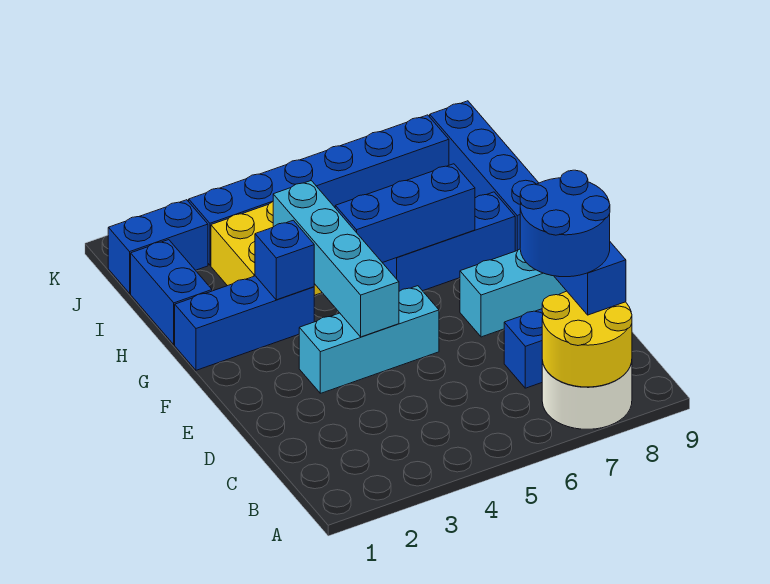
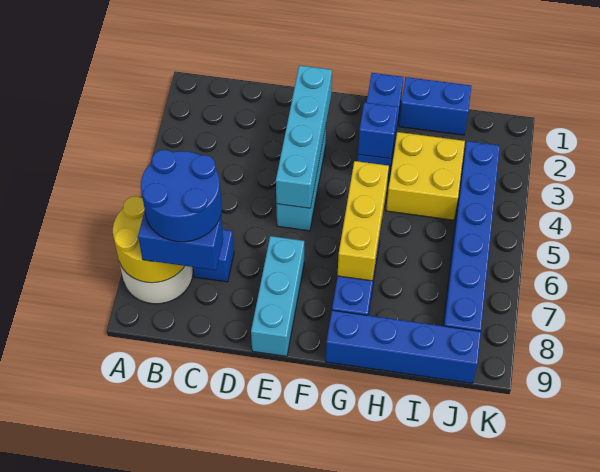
cyan brick E4:H4 level 2 -> cyan brick E2:E5 level 2
blue brick G5:G7 level 2 -> yellow brick G5:G7 level 2
blue brick J1:J2 level 1 -> none

